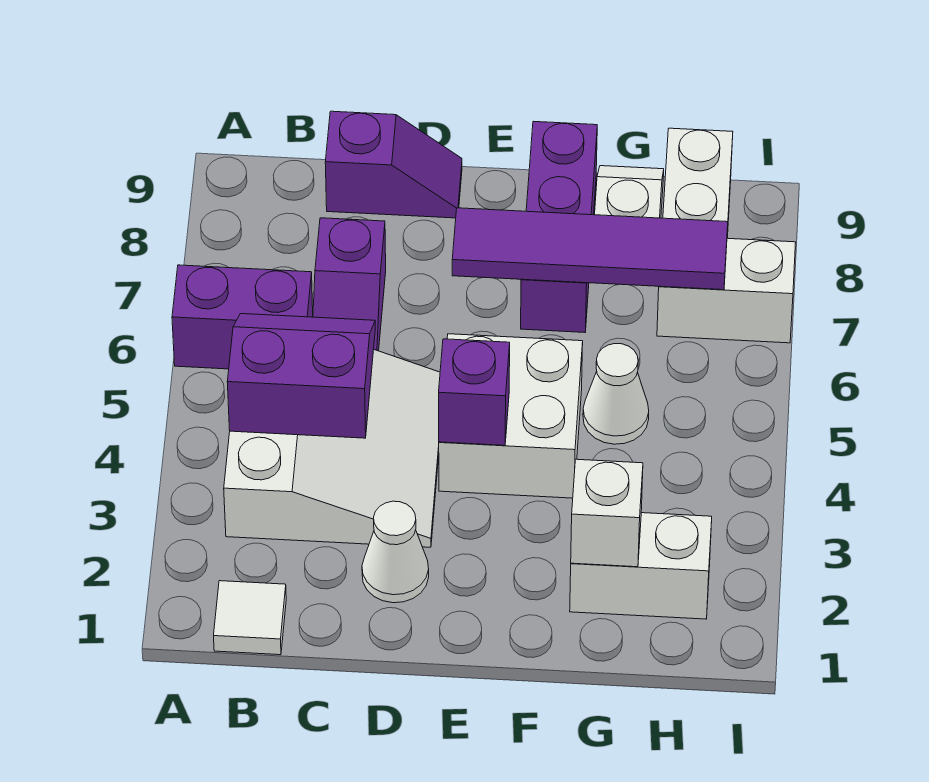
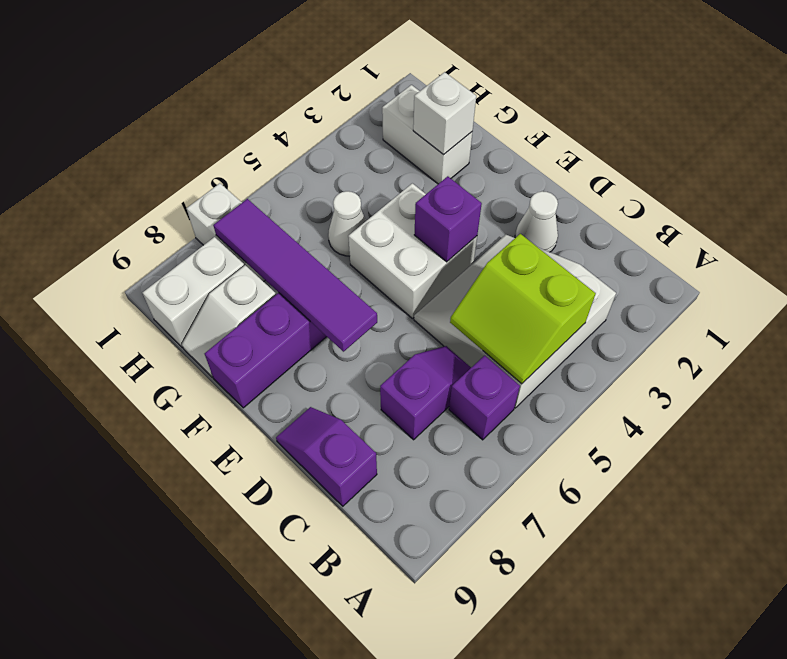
purple brick A6:B6 level 1 -> purple brick B6 level 1
white tile B1 level 1 -> none
purple slope B4:C5 level 2 top 4 -> lime slope B4:C5 level 2 top 4

